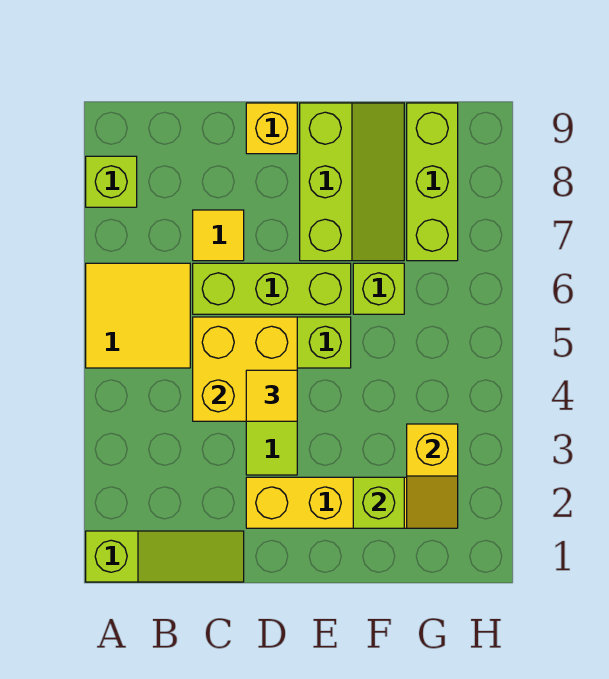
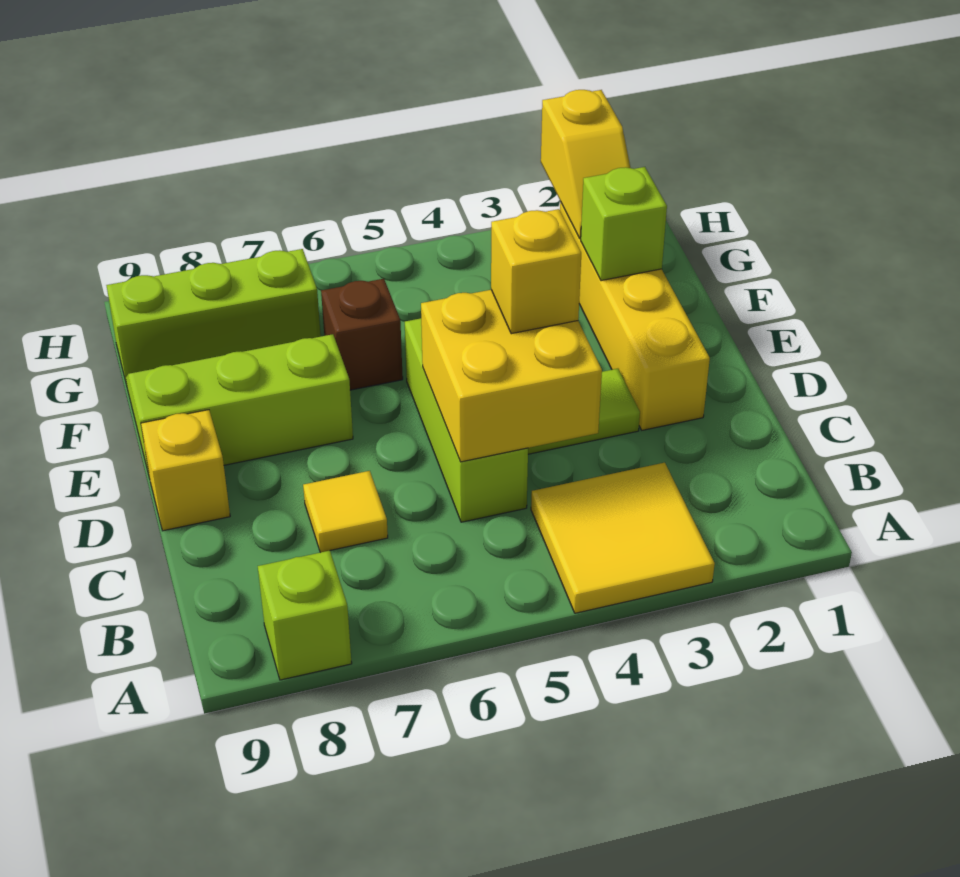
lime slope A1:C1 level 1 top A -> none
yellow tile A5:B6 level 1 -> yellow tile A3:B4 level 1
lime brick C6:E6 level 1 -> none
yellow tile D4 level 3 -> yellow brick D4 level 3
lime brick F6 level 1 -> brown brick F6 level 1
yellow slope G2:G3 level 2 top 3 -> yellow slope G2:H2 level 2 top H

